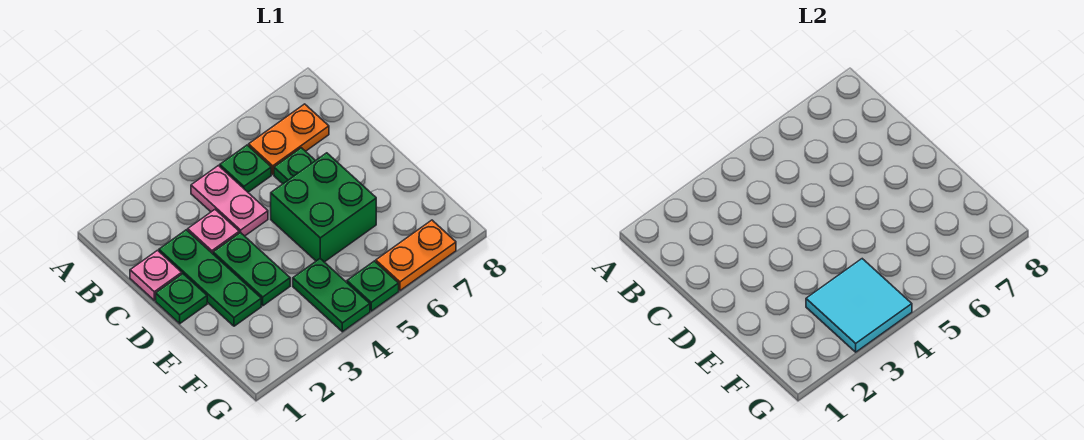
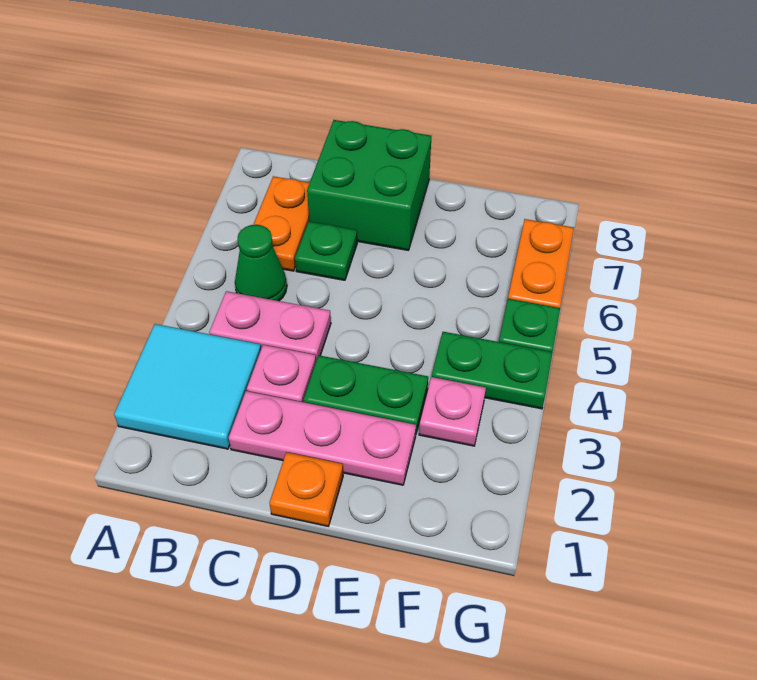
green plate B5 level 1 -> green cone B5 level 1
pink plate C1 level 1 -> pink plate F3 level 1
green plate C2:E2 level 1 -> pink plate C2:E2 level 1
green plate D1 level 1 -> orange plate D1 level 1
green brick D5:E6 level 1 -> green brick C7:D8 level 1
cyan tile F3:G4 level 2 -> cyan tile A2:B3 level 1

